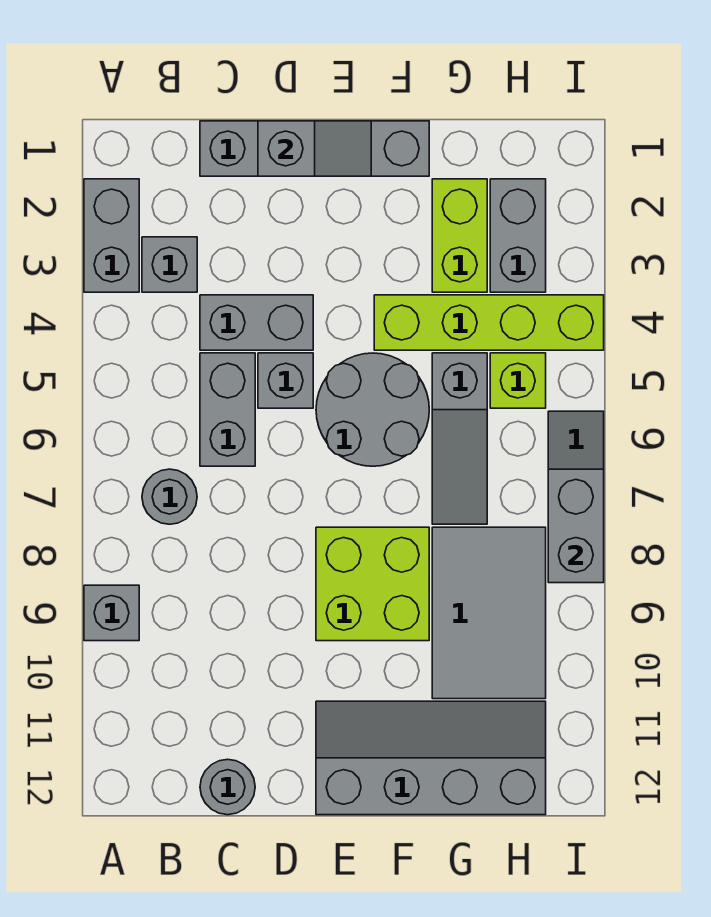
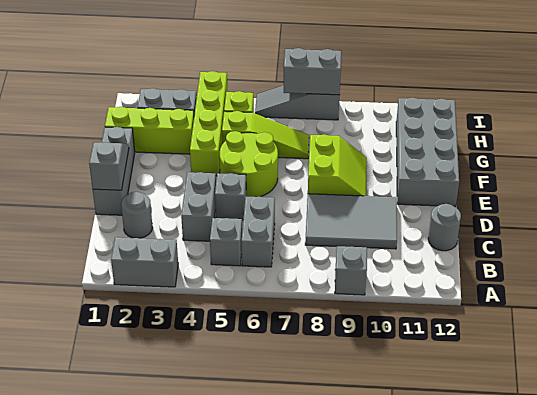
grey brick B3 level 1 -> grey brick B5 level 1
grey round brick B7 level 1 -> grey round brick C2 level 1
grey brick C1:F1 level 1 -> grey brick D1:F1 level 1
grey brick C5:C6 level 1 -> grey brick B6:C6 level 1
grey round brick E5:F6 level 1 -> lime round brick E5:F6 level 1
lime brick E8:F9 level 1 -> lime slope E8:F9 level 1 top 8
grey slope E11:H12 level 1 top 12 -> grey brick E11:H12 level 1
lime brick G2:G3 level 1 -> lime brick G1:G3 level 1
grey slope G5:G7 level 1 top 5 -> lime slope G5:G7 level 1 top 5
grey tile G8:H10 level 1 -> grey tile C8:D10 level 1

